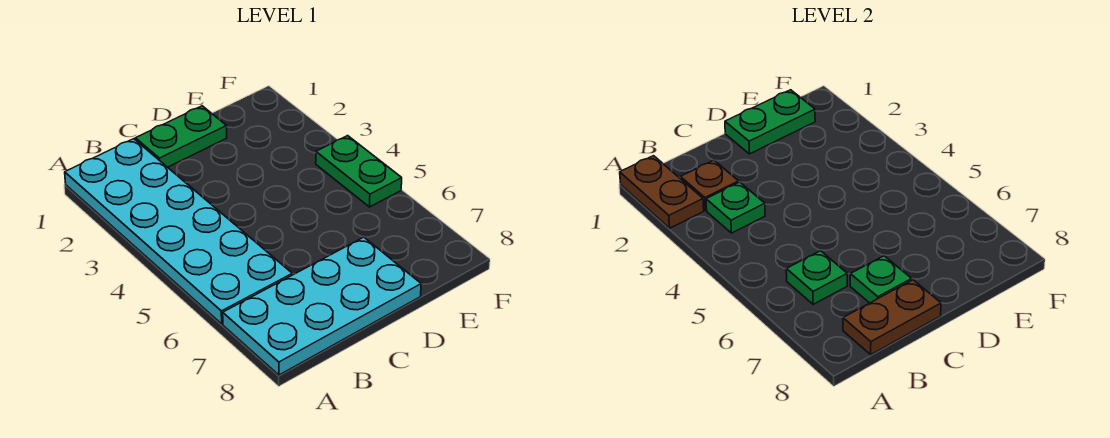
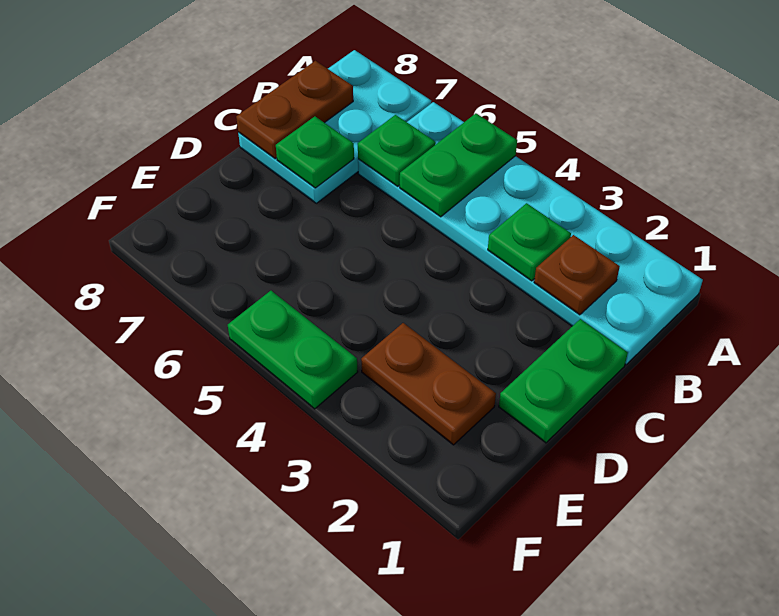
brown plate A1:A2 level 2 -> brown plate E2:E3 level 1
cyan plate A7:D8 level 1 -> cyan plate A7:C8 level 1
green plate D1:E1 level 2 -> green plate A5:B5 level 2

